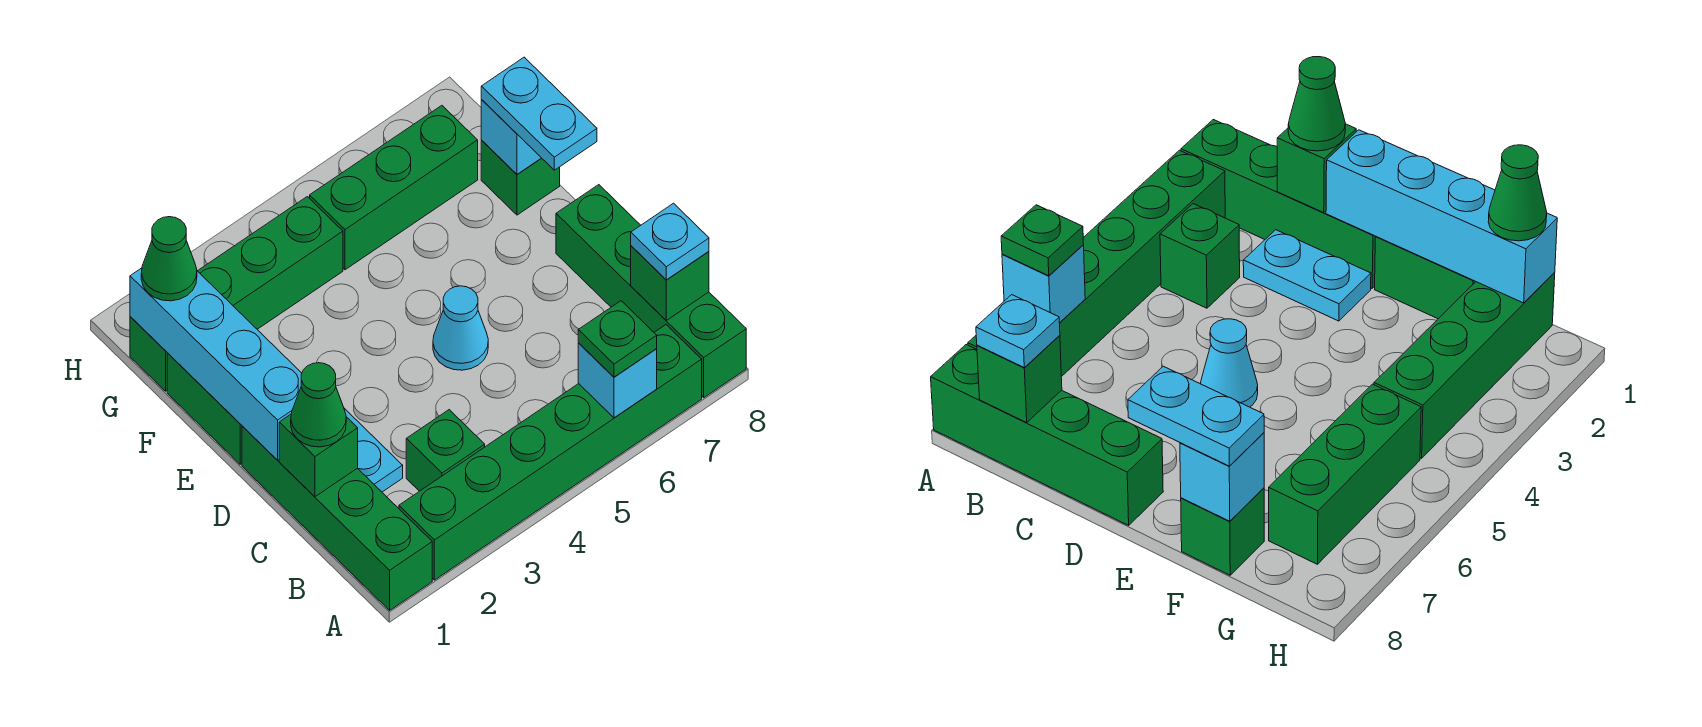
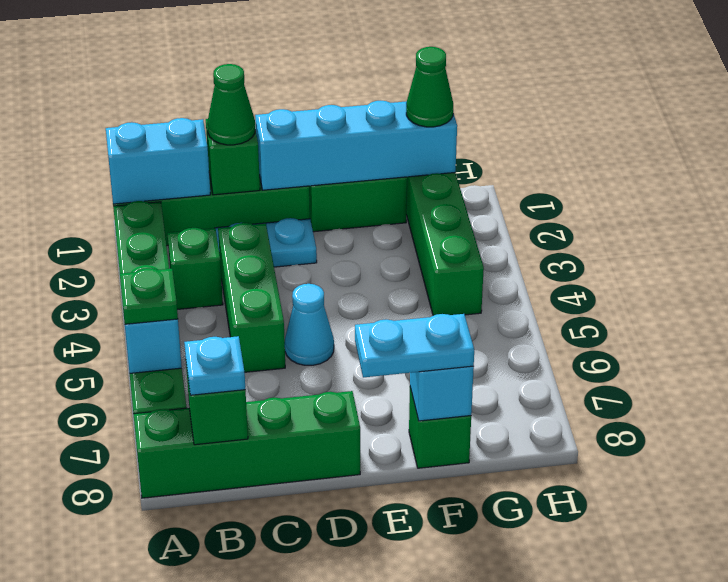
none -> cyan brick A1:B1 level 2
green brick G5:G7 level 1 -> green brick C3:C5 level 1

